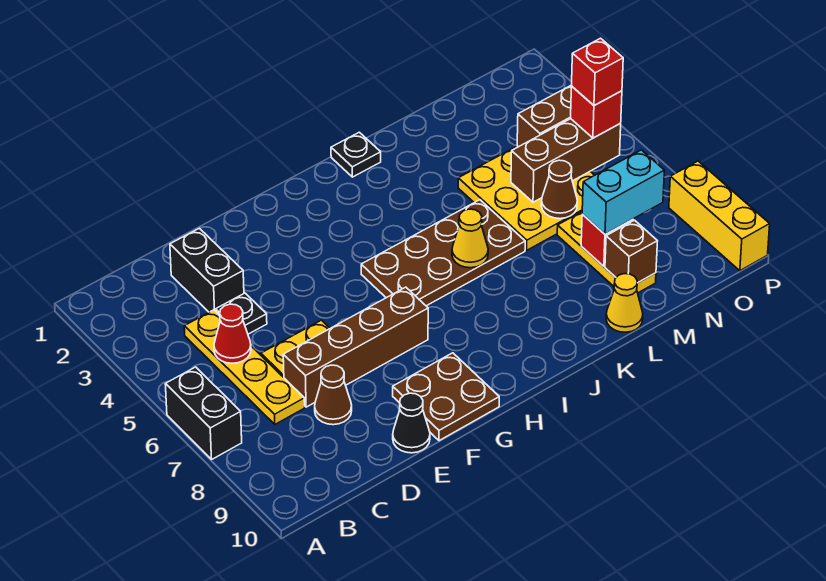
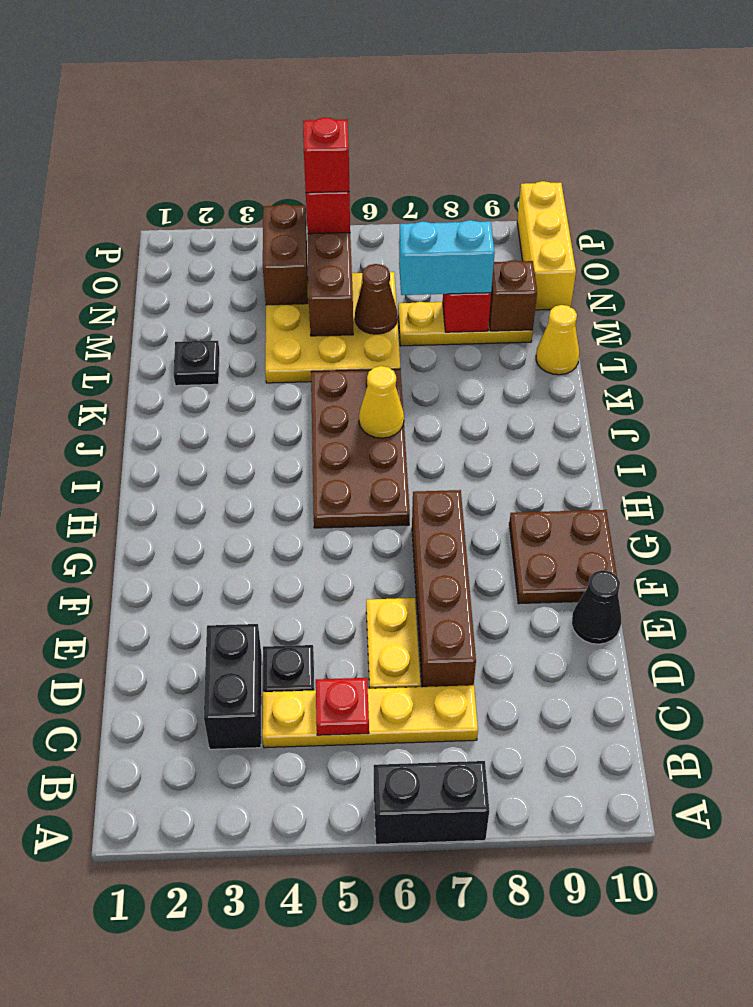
red cone C5 level 2 -> red plate C5 level 2
black brick D2:D3 level 1 -> black brick C3:D3 level 1
brown cone D8 level 1 -> none
black plate J1 level 1 -> black plate L2 level 1
cyan brick M8:N8 level 3 -> cyan brick M7:M8 level 3
yellow brick P8:P10 level 1 -> yellow brick N10:P10 level 1

